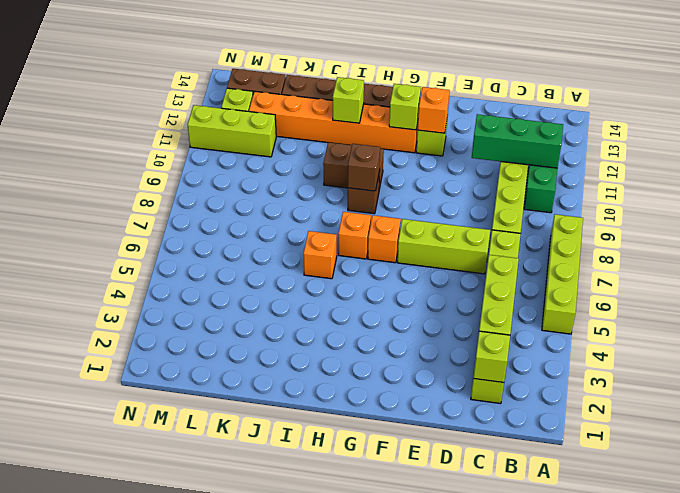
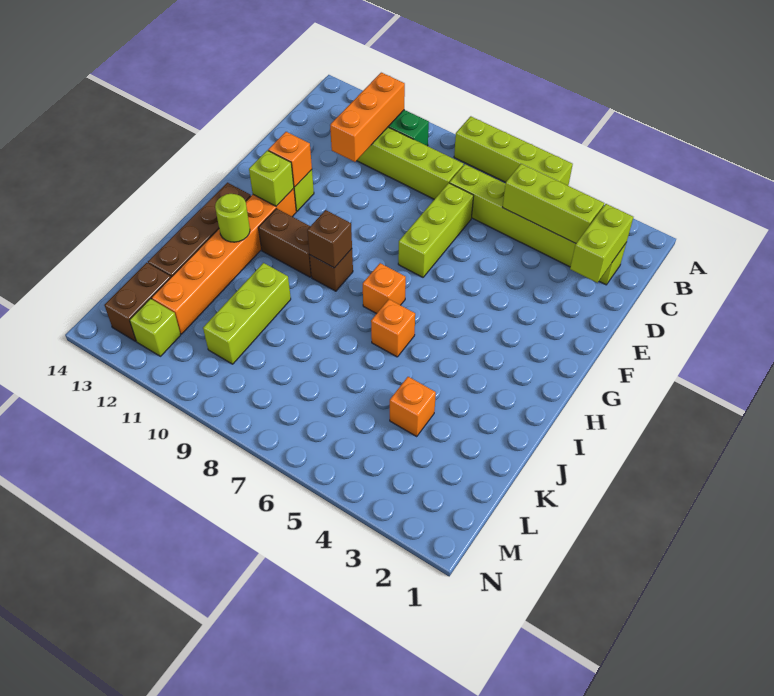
green brick B11:D11 level 2 -> orange brick B11:D11 level 2
lime brick C2 level 2 -> lime brick C2:D2 level 2
orange brick G7 level 1 -> orange brick K4 level 1
brown brick H10:I10 level 1 -> brown brick H10:H11 level 1
lime brick I12 level 2 -> lime round brick I12 level 2
lime brick L11:N11 level 1 -> lime brick J10:L10 level 1

